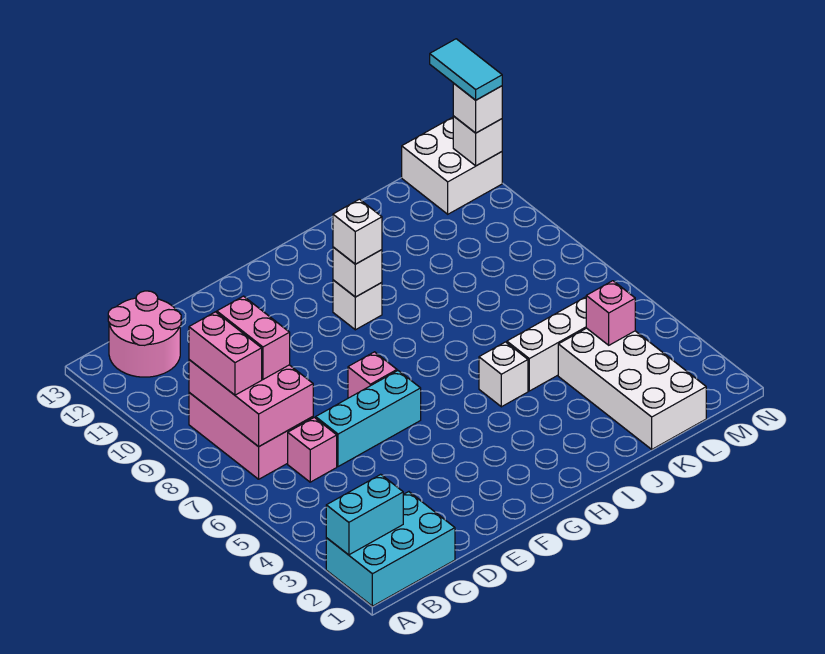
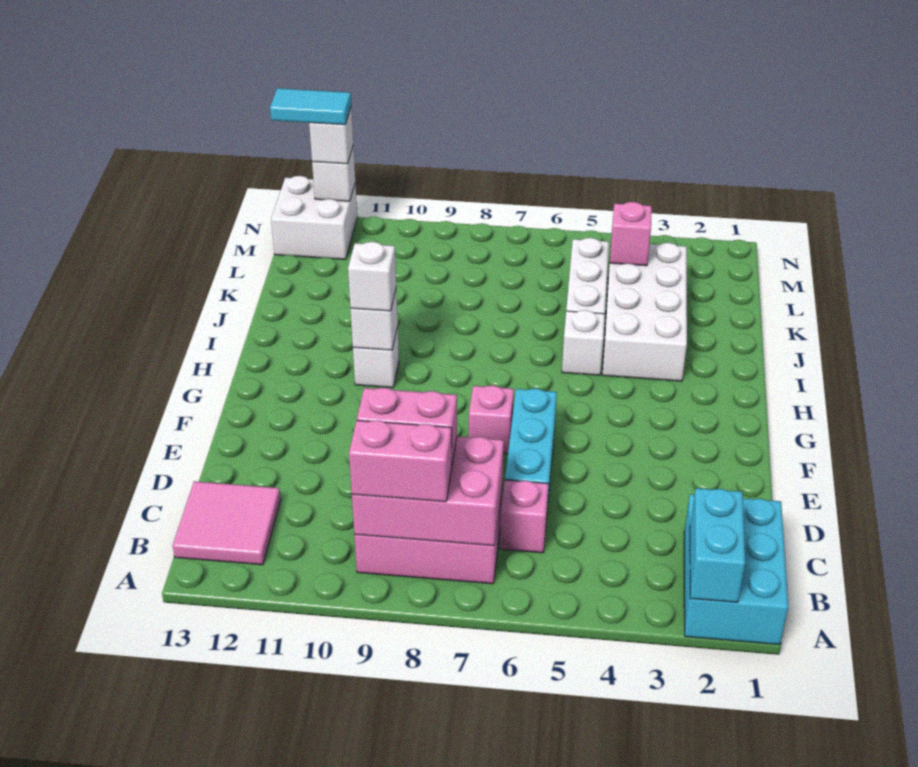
pink round brick B12:C13 level 1 -> pink tile B12:C13 level 1
white brick K1:L4 level 1 -> white brick I3:L4 level 1

